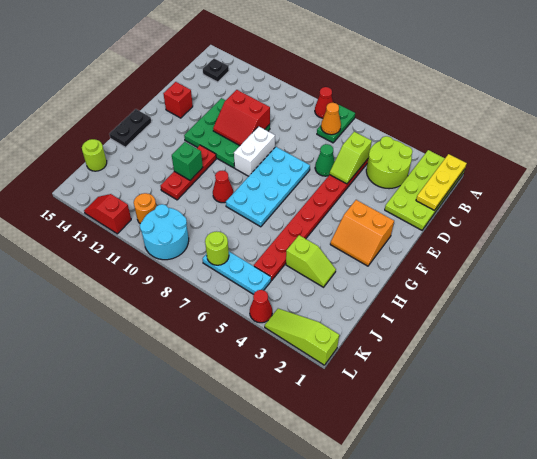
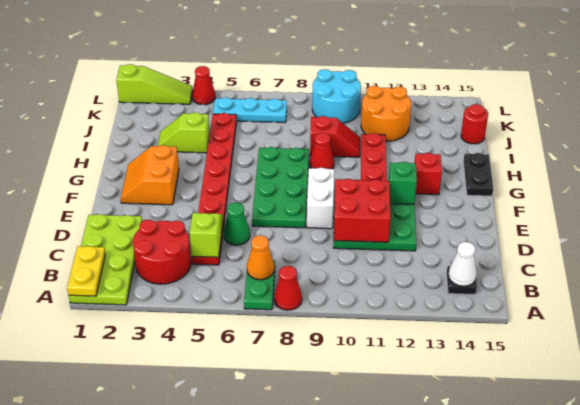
yellow plate A1:C1 level 2 -> yellow plate A1:B1 level 2
lime round brick B3:C4 level 1 -> red round brick B3:C4 level 1
none -> white cone B14 level 2
red slope D10:E11 level 2 top D -> red brick D10:E11 level 2
cyan plate E7:H8 level 1 -> green plate E7:H8 level 1
red brick E14 level 1 -> red brick G13 level 1
orange slope F2:G3 level 1 top F -> orange slope F2:G3 level 1 top 3
green brick H11 level 2 -> green brick F12 level 2
lime round brick J15 level 1 -> red round brick J15 level 1
lime round brick K7 level 2 -> none
orange round brick K11 level 1 -> orange round brick J11:K12 level 1
red slope L12:L13 level 1 top 12 -> red slope I9:I10 level 1 top 9

